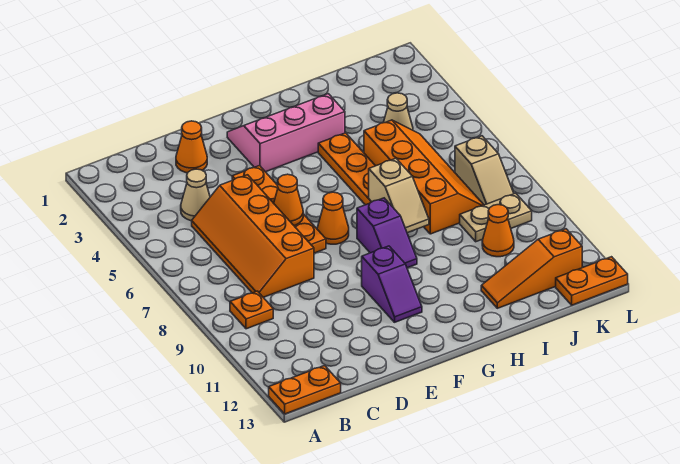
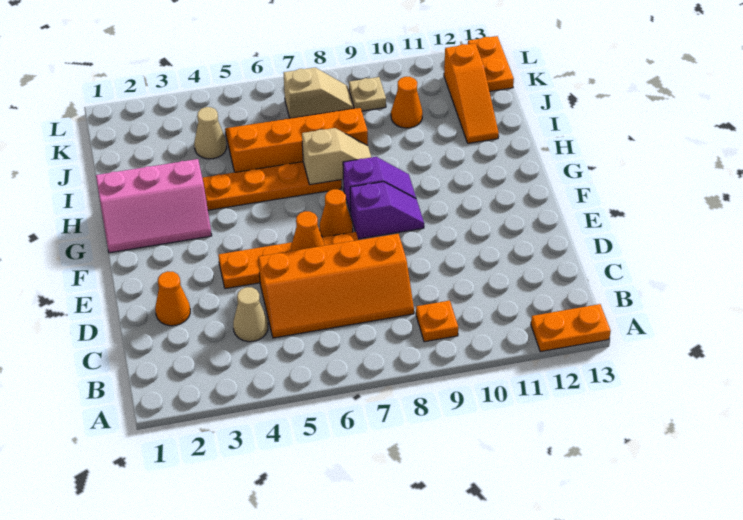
orange plate A13:B13 level 1 -> orange plate A12:A13 level 1
pink slope F2:H3 level 1 top 3 -> pink slope G1:H3 level 1 top H
purple slope F10:F11 level 1 top 10 -> purple slope F8:F9 level 1 top 8
tan plate J9:K9 level 1 -> tan plate K9 level 1

